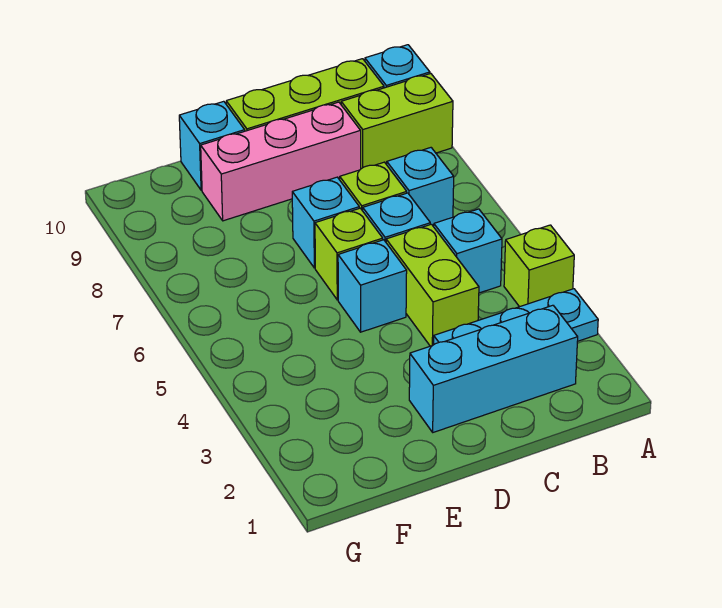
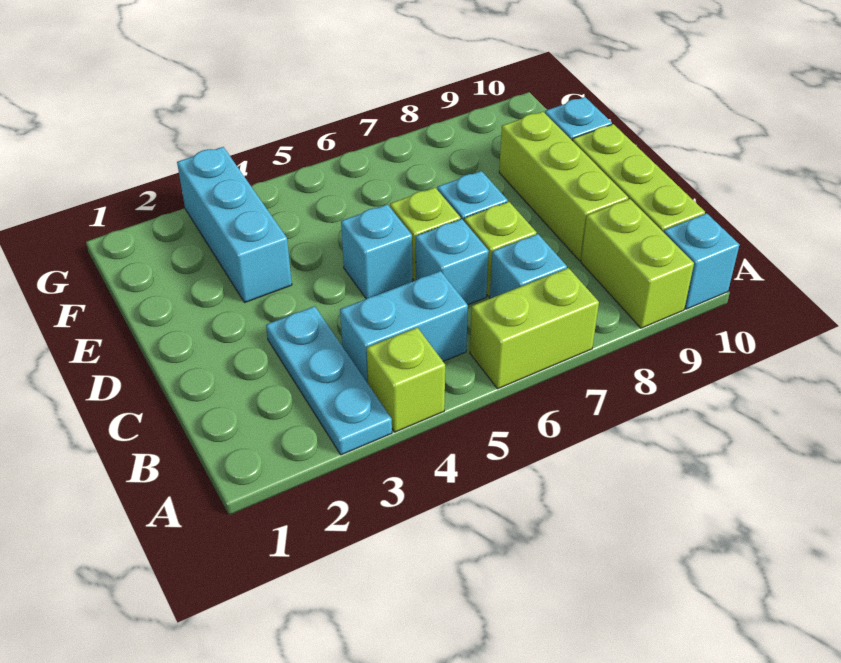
cyan brick B2:D2 level 1 -> cyan brick E3:G3 level 1
cyan brick B5 level 1 -> cyan brick B4:B5 level 1
lime brick C4:C5 level 1 -> lime brick A6:A7 level 1
pink brick C9:E9 level 1 -> lime brick C9:E9 level 1

